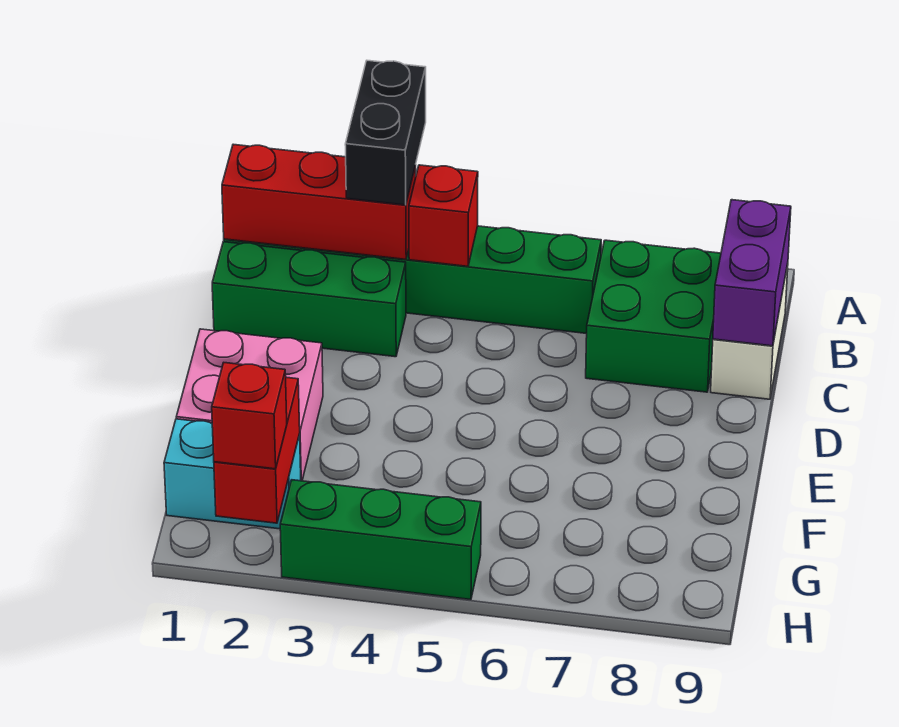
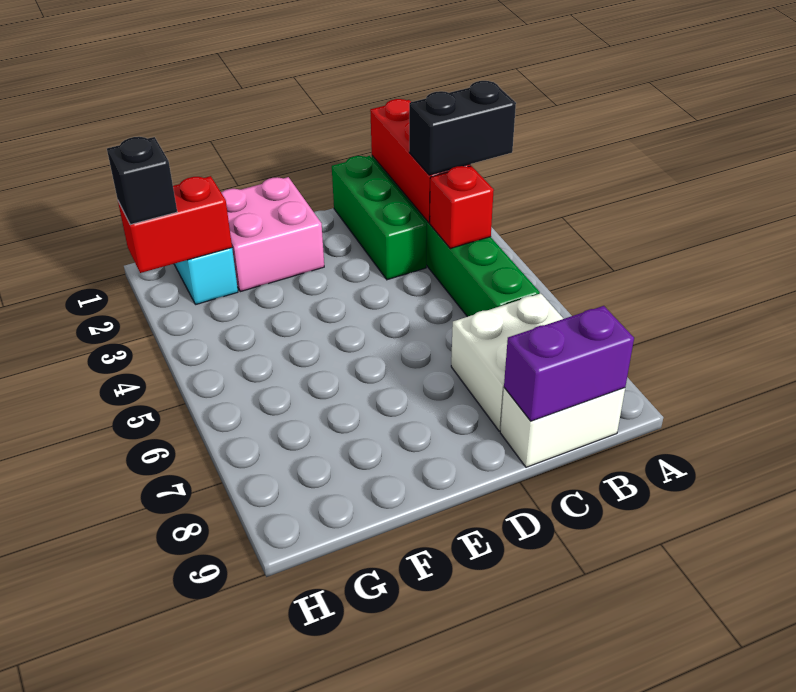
green brick B7:C8 level 1 -> white brick B7:C8 level 1
red brick H2 level 3 -> black brick H2 level 3
green brick H3:H5 level 1 -> none

